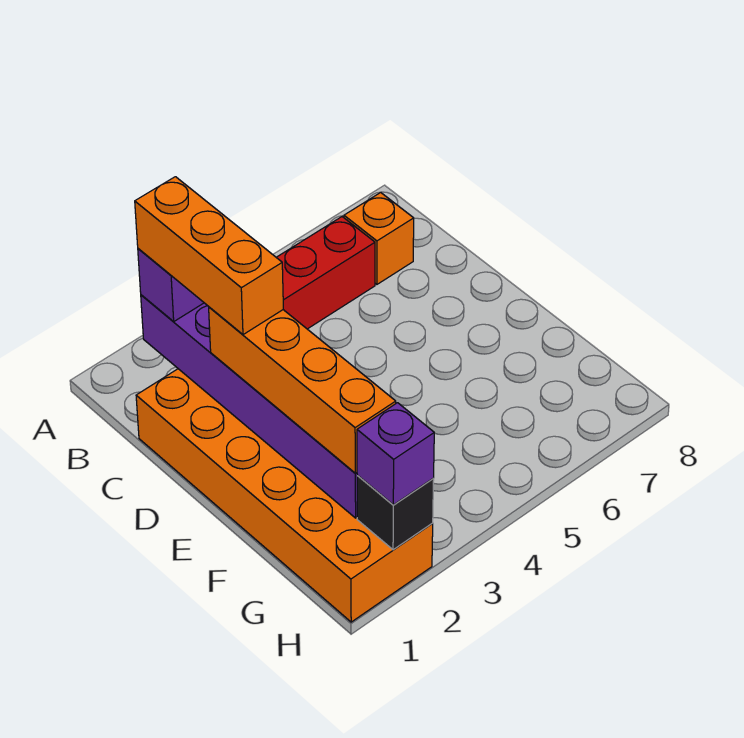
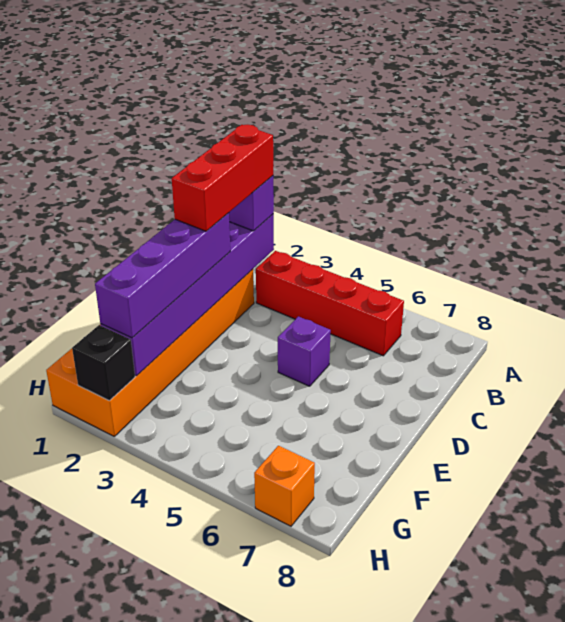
orange brick B2:D2 level 4 -> red brick B2:D2 level 4
orange brick B7 level 1 -> orange brick H7 level 1
orange brick D2:G2 level 3 -> purple brick D2:G2 level 3
purple brick H2 level 3 -> purple brick D5 level 1

